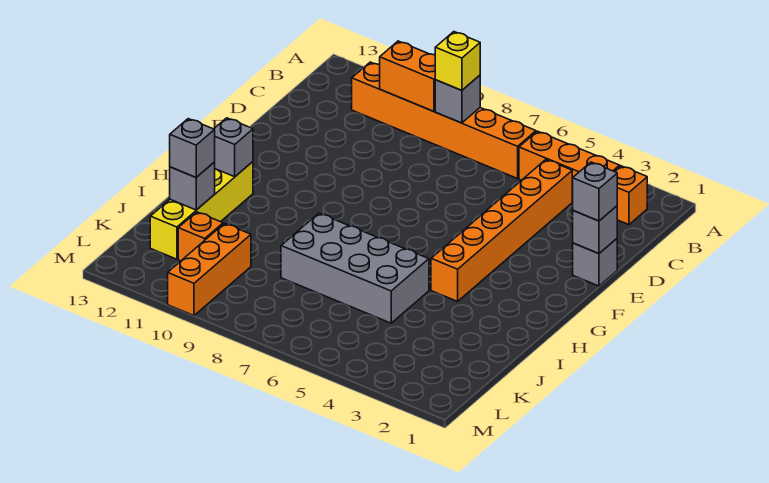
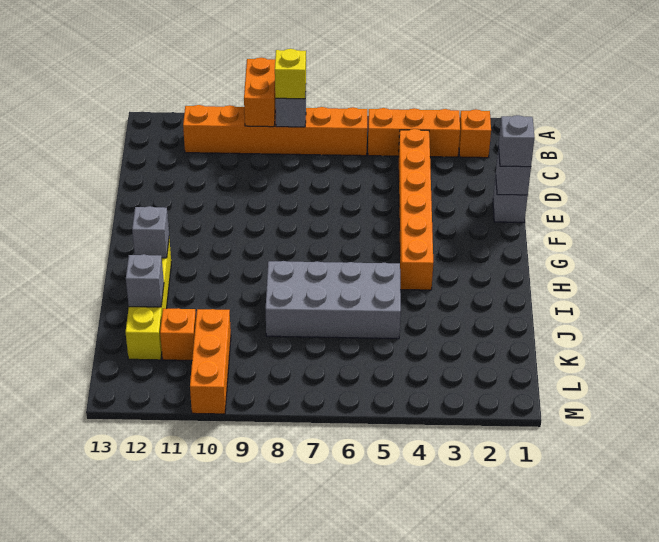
orange brick B9:B10 level 2 -> orange brick A9:B9 level 2
grey brick J12 level 3 -> none

